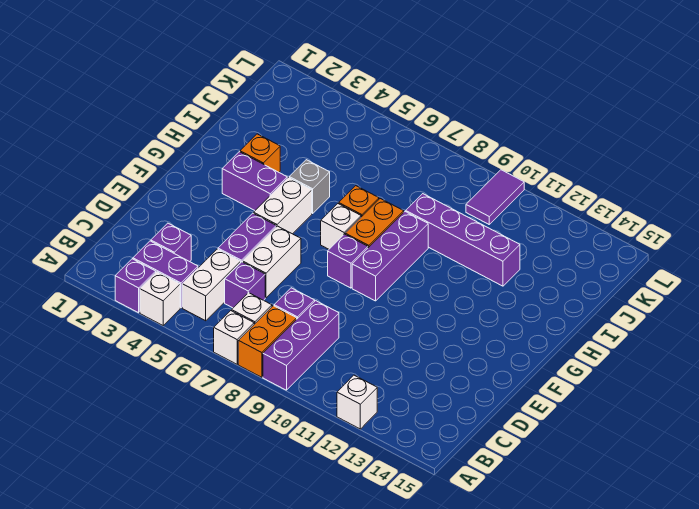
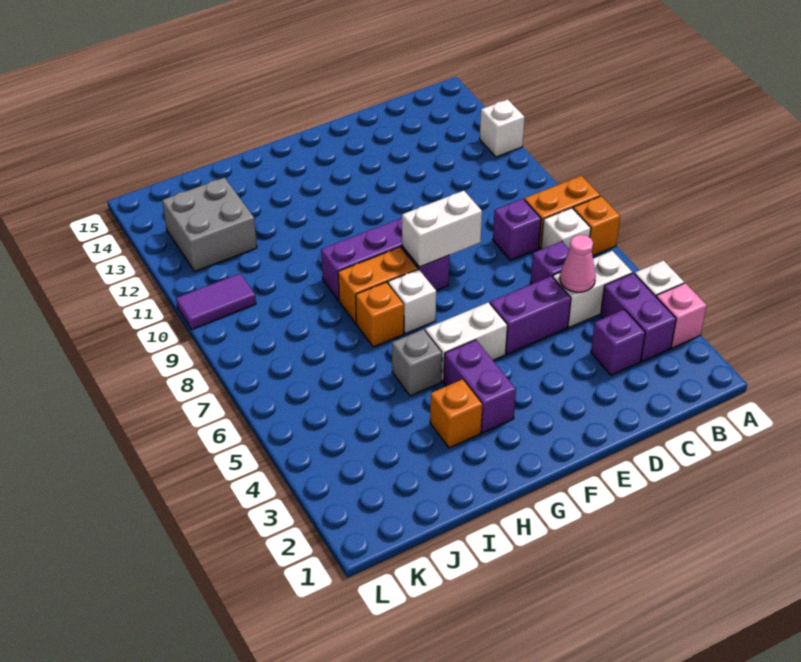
purple brick A3 level 1 -> pink brick A3 level 1
white brick A7 level 1 -> orange brick A7 level 1
purple brick A9:C9 level 1 -> none
none -> pink cone C5 level 2
white brick D6:E6 level 1 -> white brick E8:F8 level 2
purple brick I9:I12 level 1 -> none
none -> grey brick J12:K13 level 1

